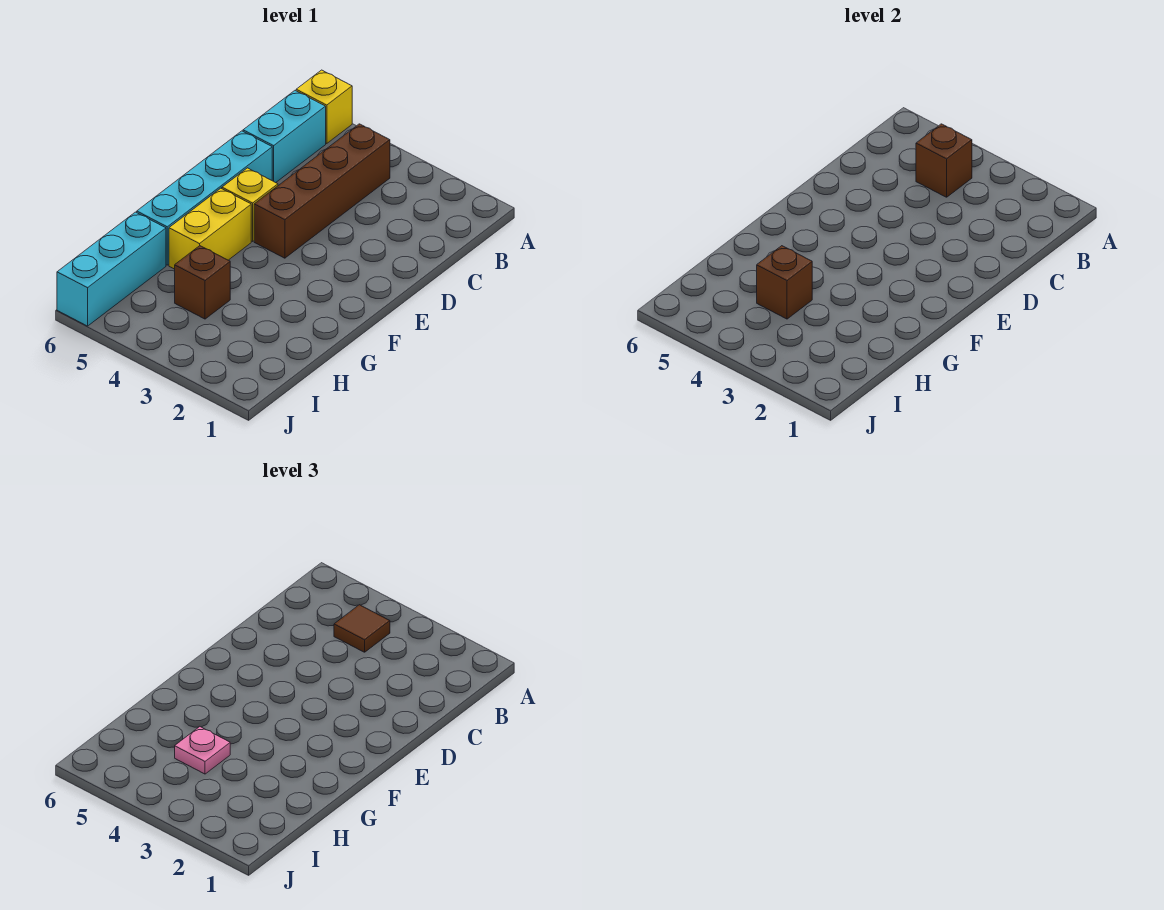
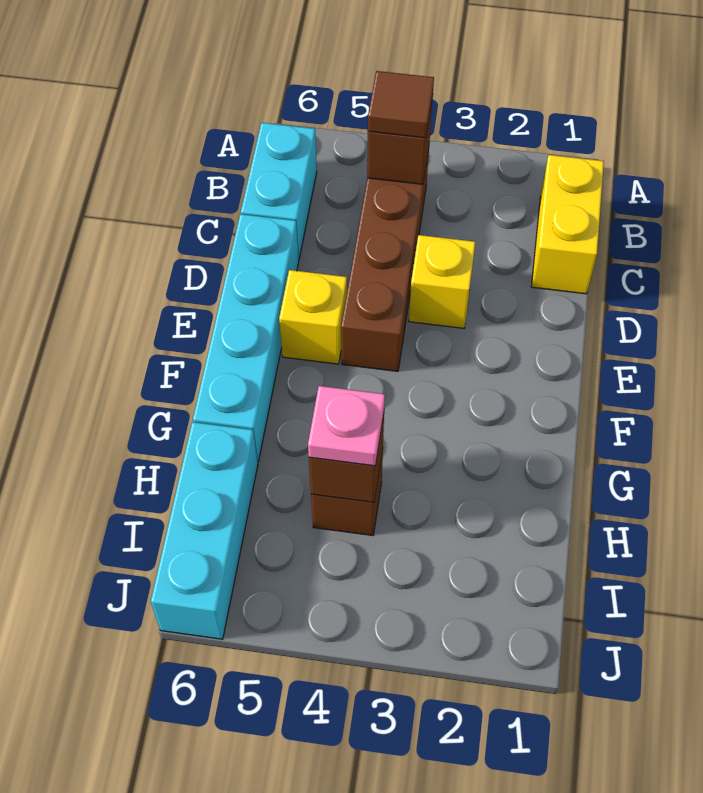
yellow brick A6 level 1 -> yellow brick D3 level 1
yellow brick F5:G5 level 1 -> yellow brick B1:C1 level 1

